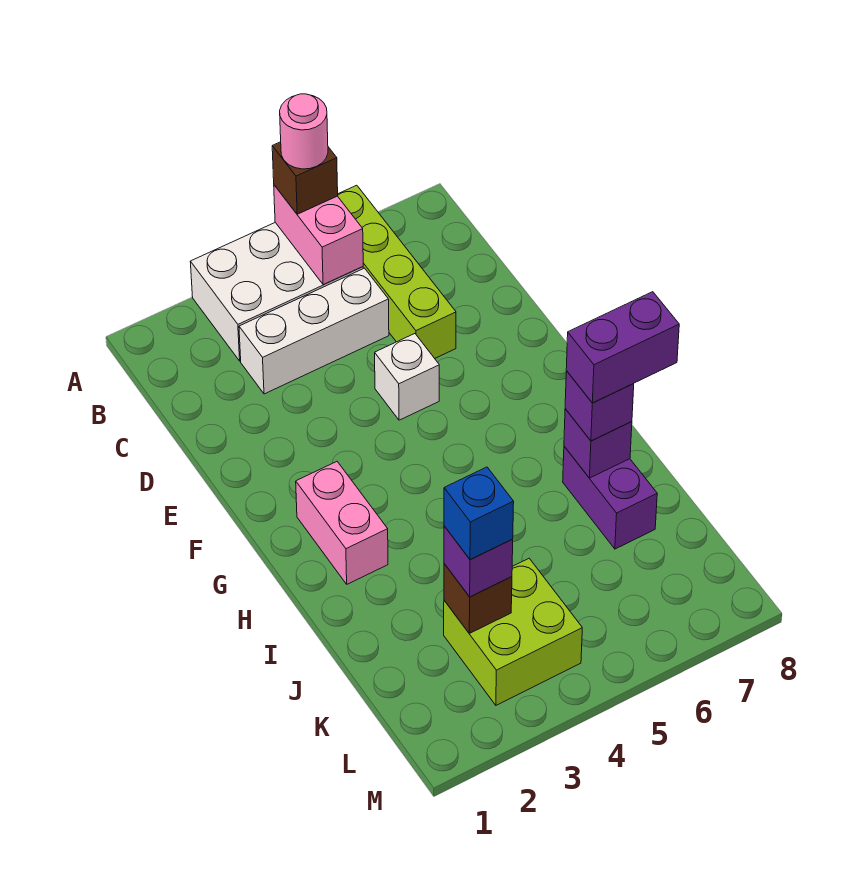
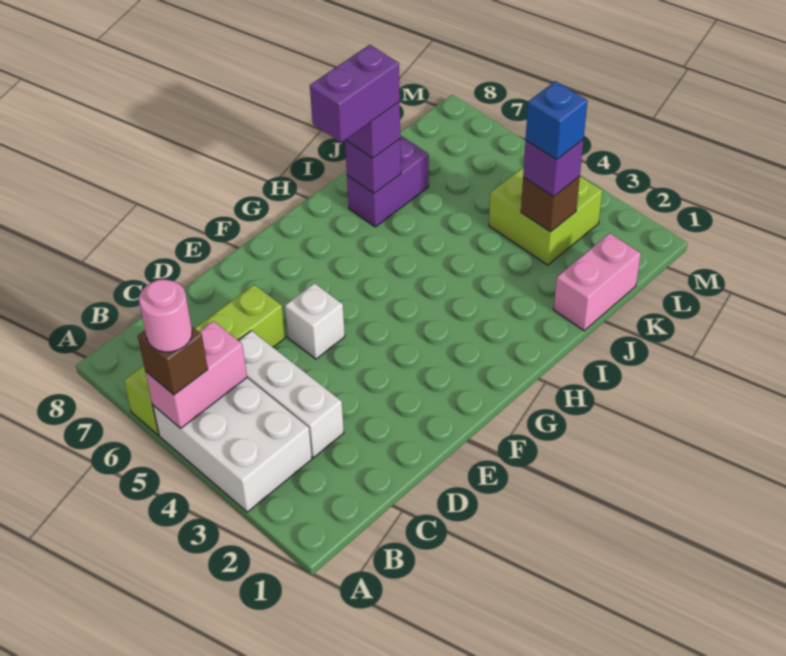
pink brick G2:H2 level 1 -> pink brick J1:K1 level 1
purple brick I7:I8 level 4 -> purple brick H7:I7 level 4

